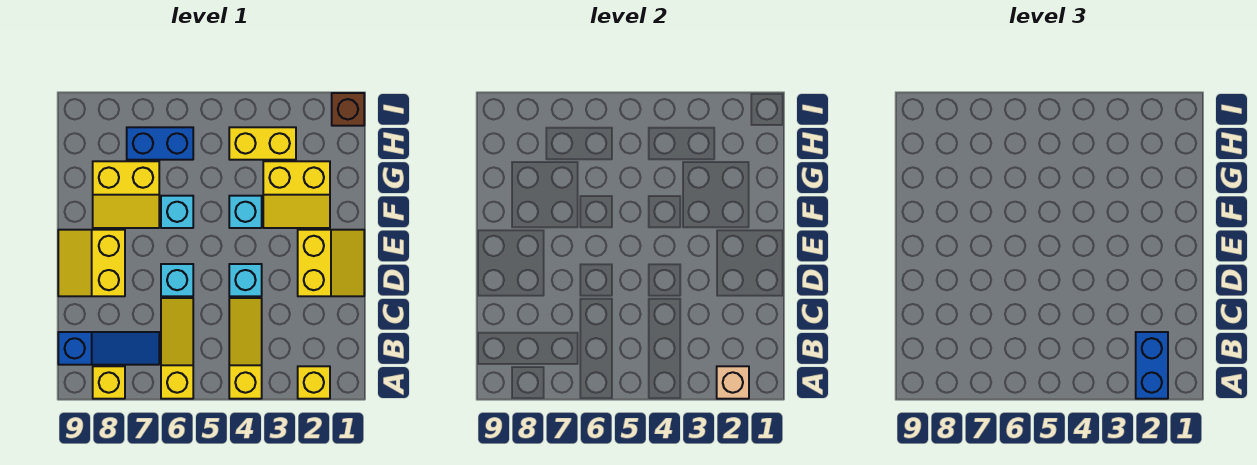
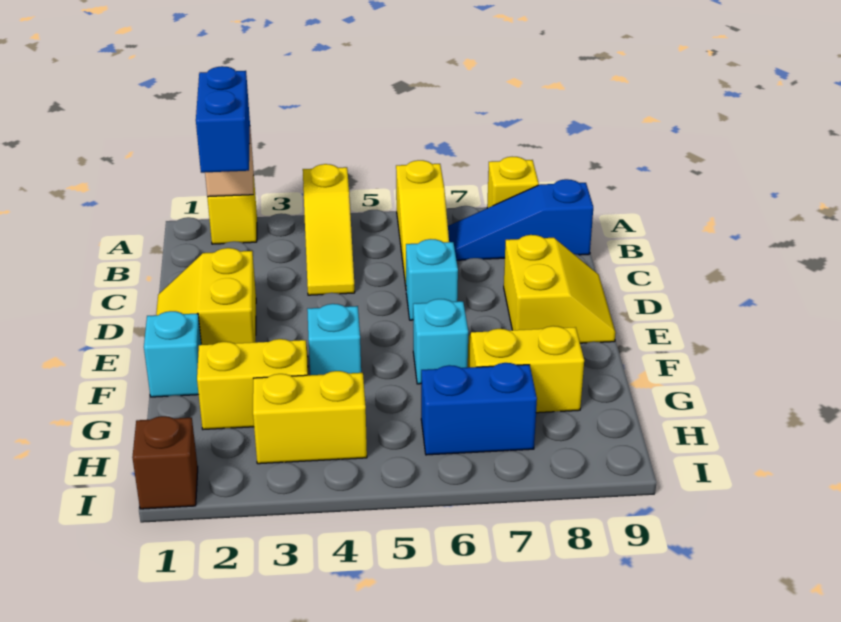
cyan brick D4 level 1 -> cyan brick F1 level 1

